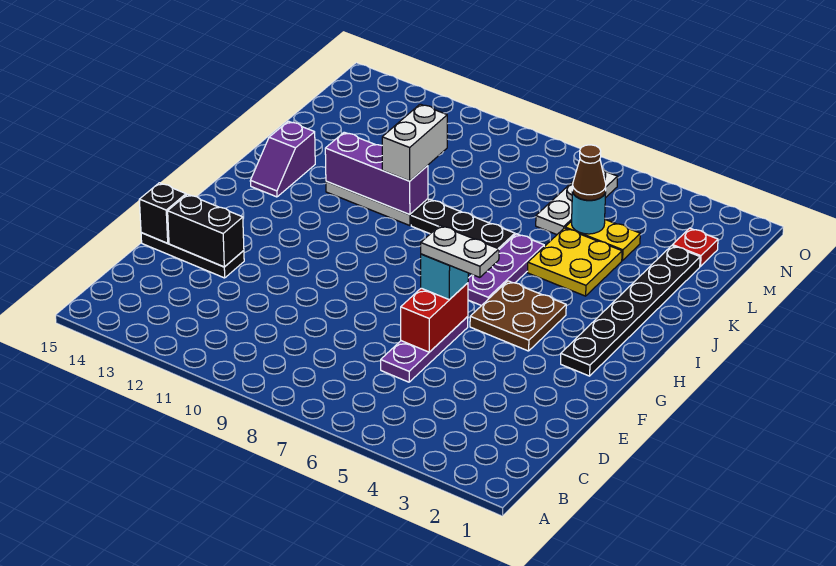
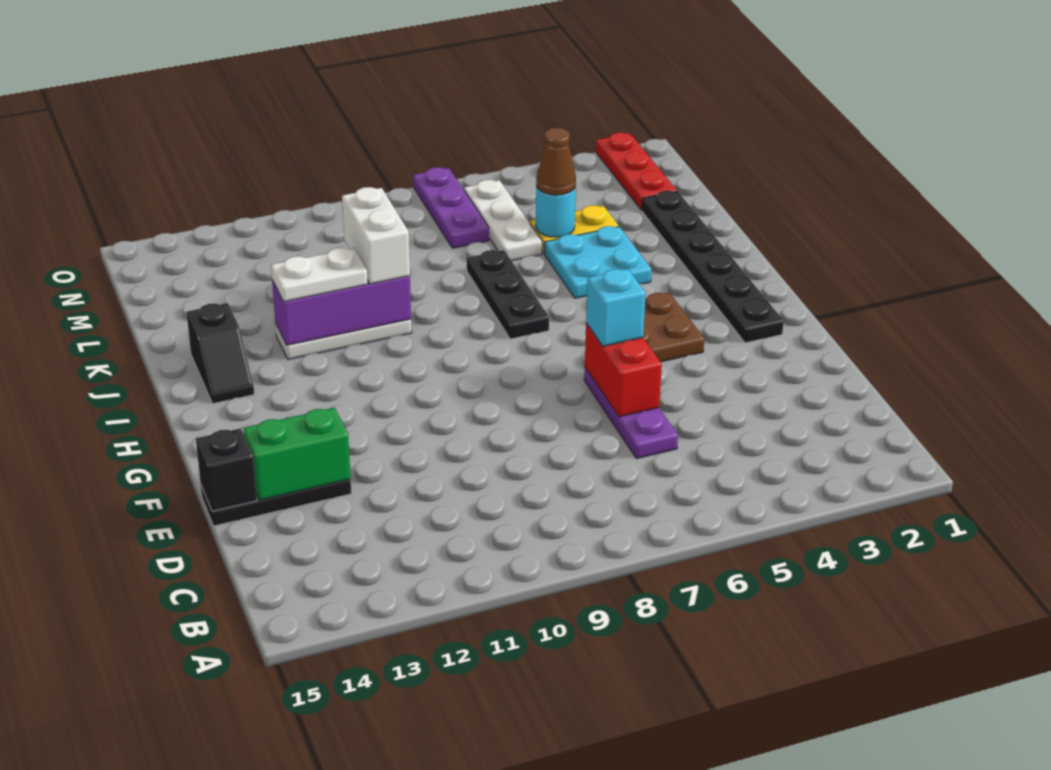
black brick E13:E14 level 2 -> green brick E13:E14 level 2
white plate F5:F6 level 4 -> white plate J11:J12 level 3
purple plate H6:J6 level 1 -> purple plate M7:O7 level 1
purple slope I14:J14 level 1 top J -> black slope I14:J14 level 1 top J
yellow plate J4:K5 level 1 -> cyan plate J4:K5 level 1
black plate J7:J9 level 1 -> black plate I7:K7 level 1
red plate M2 level 1 -> red plate M2:O2 level 1

